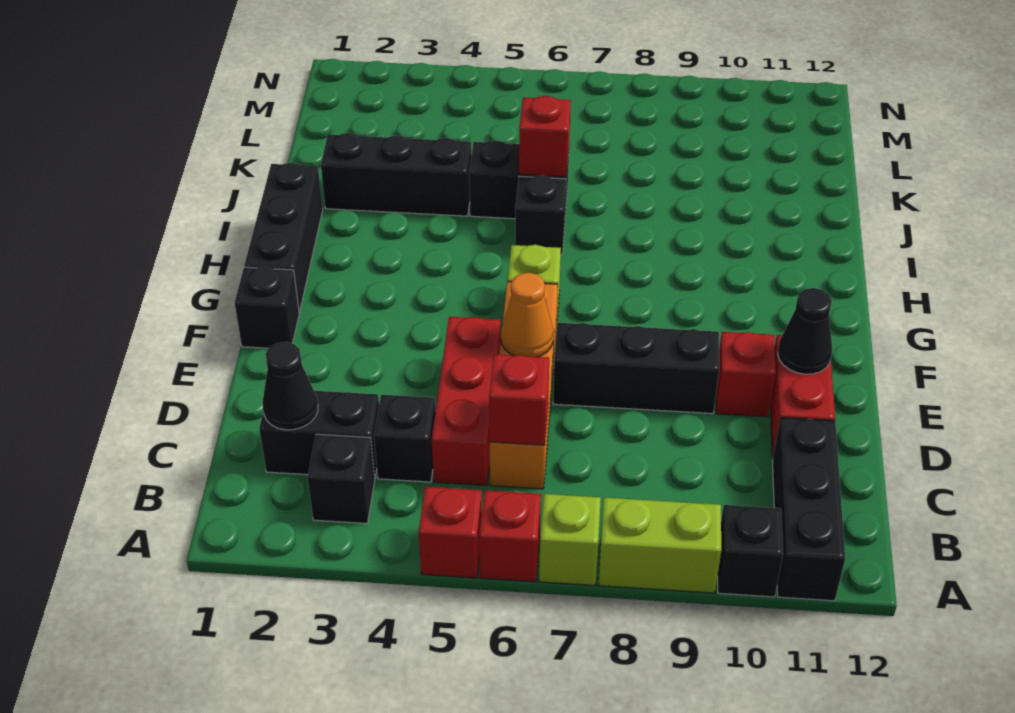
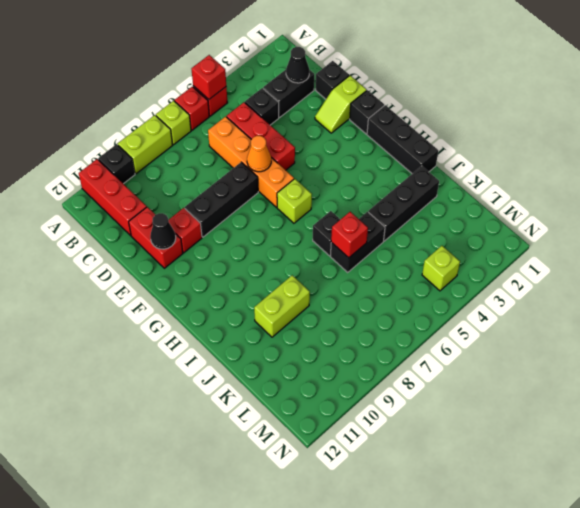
black brick A11:C11 level 1 -> red brick A11:C11 level 1
black brick B3 level 1 -> black brick D1 level 1
red brick C6 level 2 -> red brick A5 level 2
none -> lime slope E1:E2 level 1 top 1
none -> lime brick J9:J10 level 1
none -> lime brick M4 level 1

